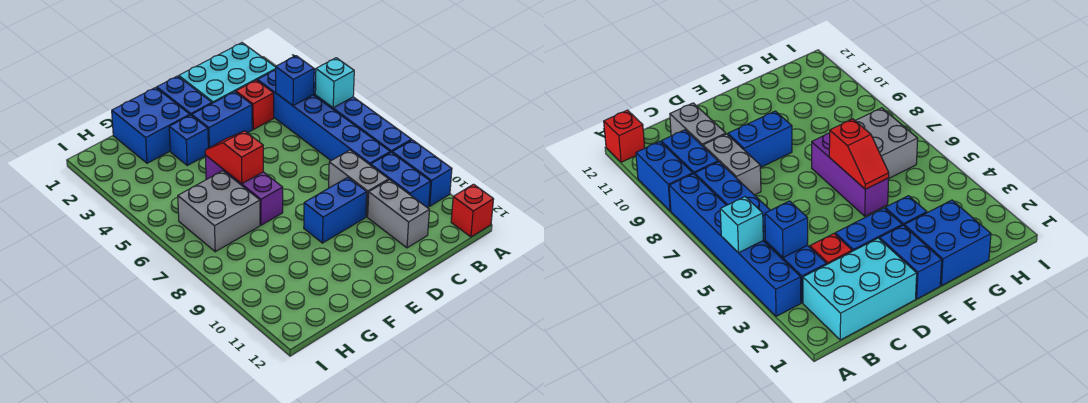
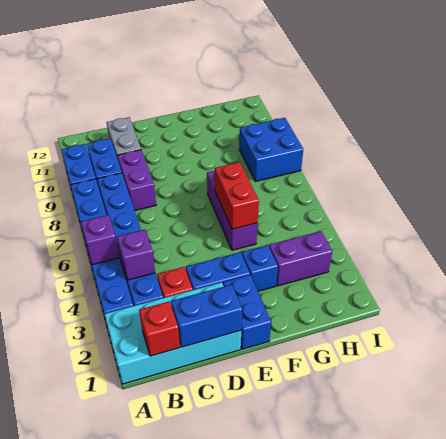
cyan brick A5 level 2 -> purple brick A5 level 2
red brick A12 level 1 -> red brick B1 level 2
cyan brick B1:D2 level 1 -> cyan brick A1:D2 level 1
blue brick B4 level 2 -> purple brick B4 level 2
grey brick C8:C9 level 1 -> purple brick C8:C9 level 1
blue brick D9:E9 level 1 -> blue brick C1:D1 level 2
blue brick F1:G2 level 1 -> blue brick H8:I9 level 1
red slope F5:F6 level 2 top 6 -> red brick F5:F6 level 2
none -> purple brick G3:H3 level 1
grey brick G6:H7 level 1 -> none

